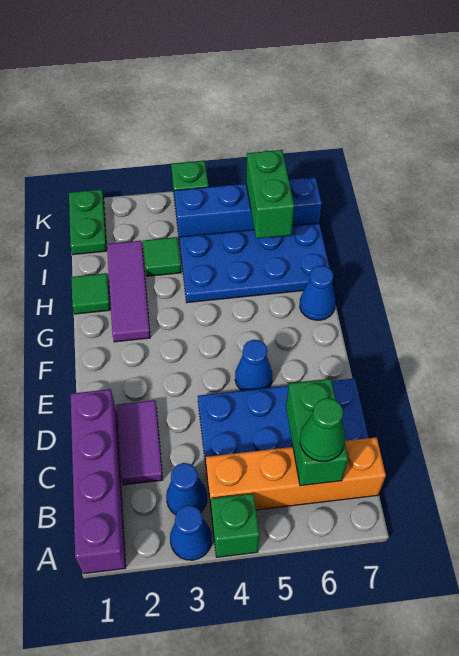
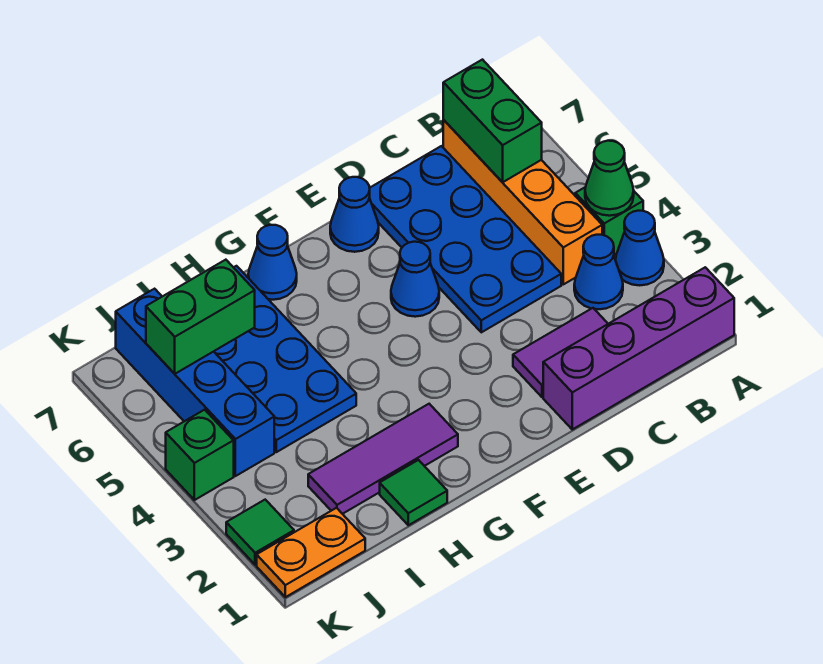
green brick B6:C6 level 2 -> green brick B6:B7 level 2
green cone B6 level 3 -> green cone A4 level 2
none -> blue cone E7 level 1
green tile I3 level 1 -> green tile K2 level 1
green plate J1:K1 level 1 -> orange plate J1:K1 level 1

